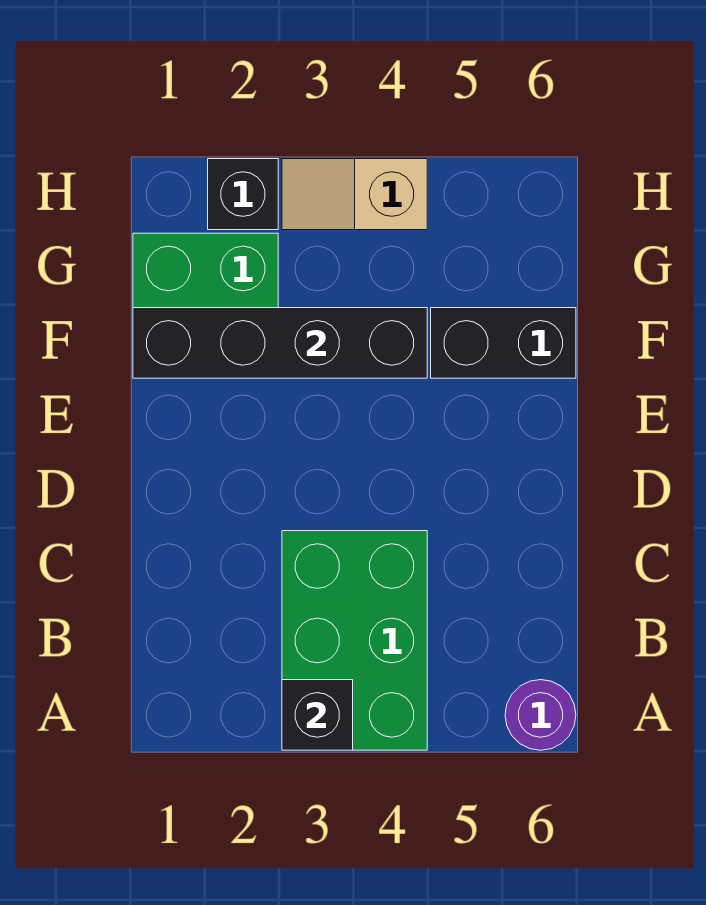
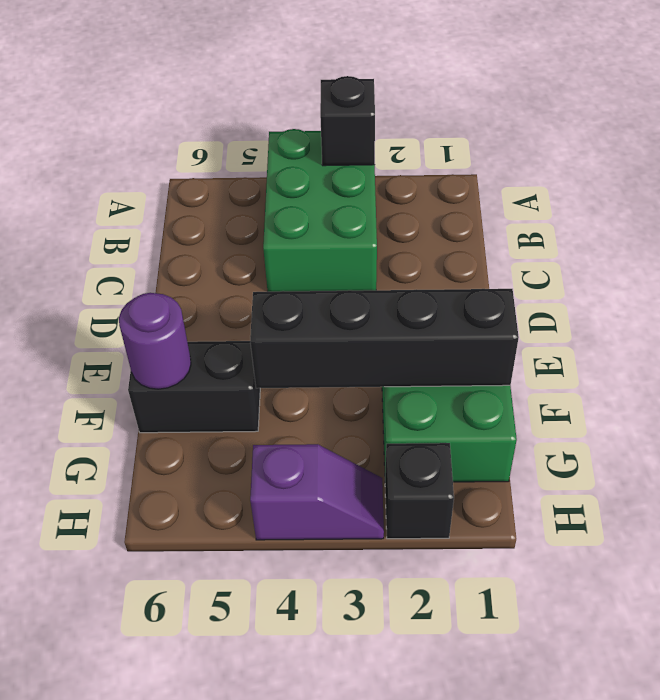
purple round brick A6 level 1 -> purple round brick F6 level 2
tan slope H3:H4 level 1 top 4 -> purple slope H3:H4 level 1 top 4

